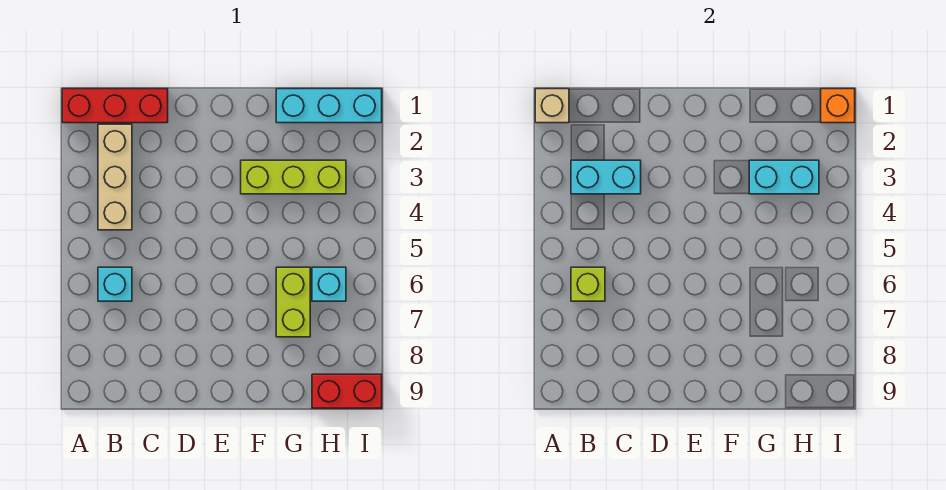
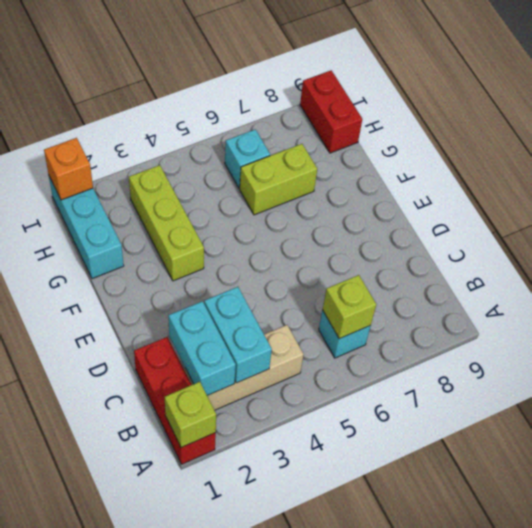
tan brick A1 level 2 -> lime brick A1 level 2
cyan brick G3:H3 level 2 -> cyan brick B2:C2 level 2

